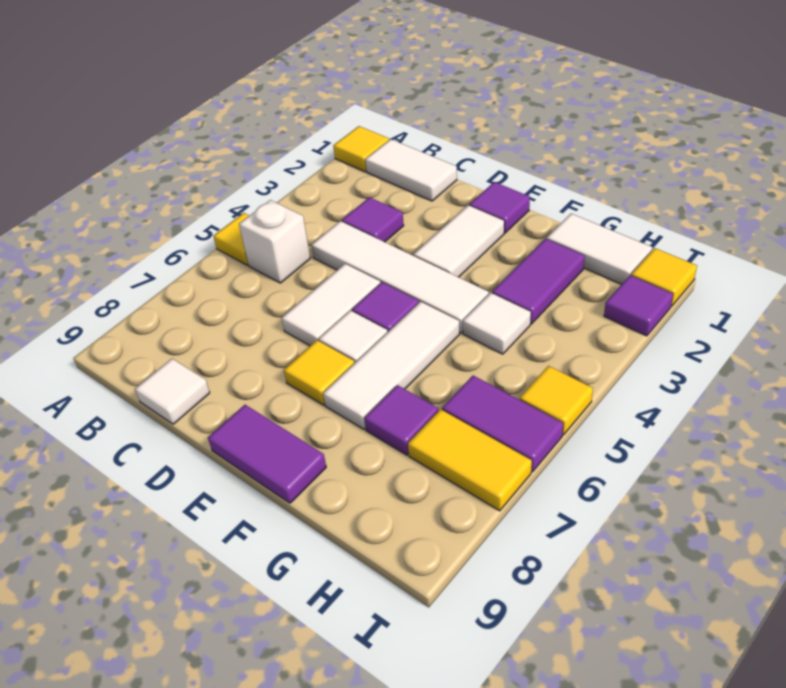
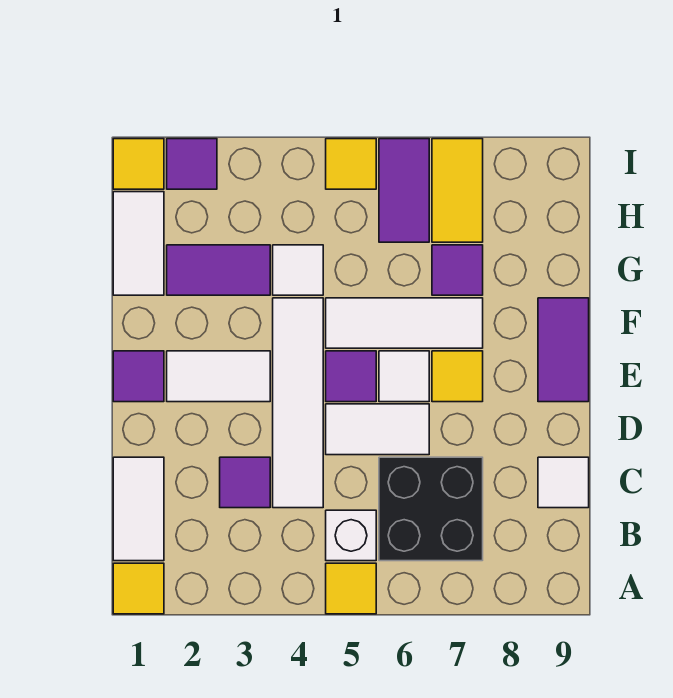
none -> black brick B6:C7 level 1

